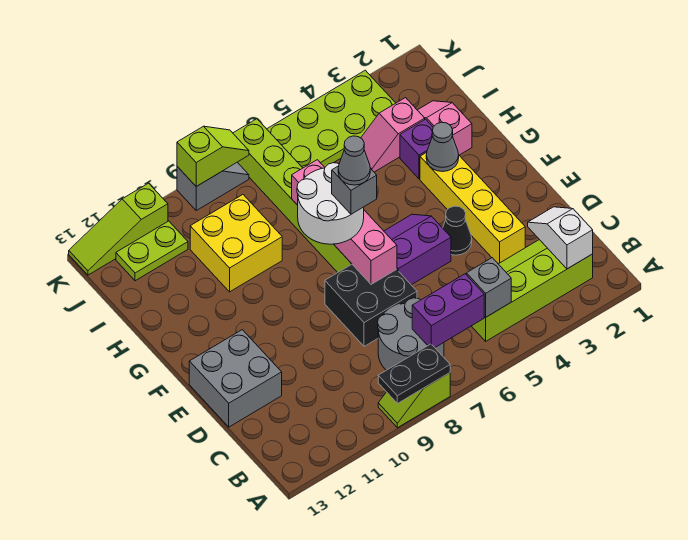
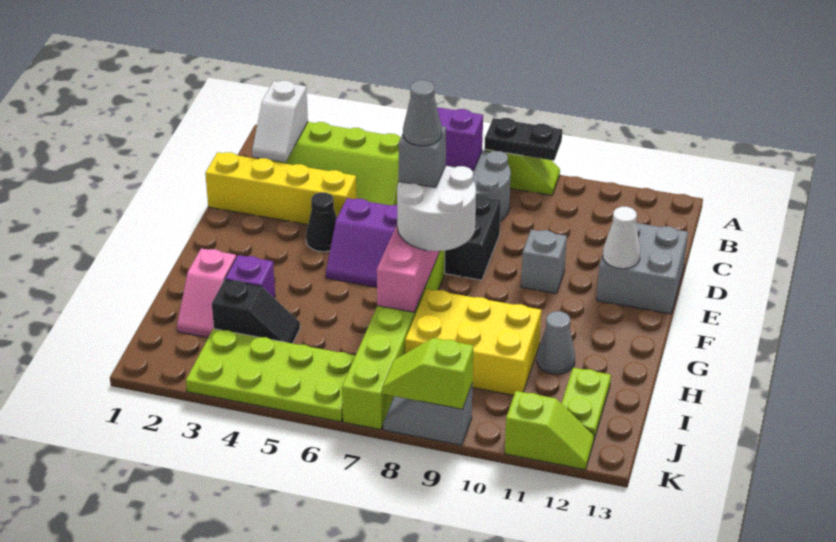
grey brick B5 level 2 -> grey brick E10 level 1
yellow brick D3:G3 level 1 -> yellow brick D1:D4 level 1
none -> white cone E12 level 2
grey cone G3 level 2 -> grey cone H11 level 1
yellow brick H9:I10 level 1 -> yellow brick H8:I10 level 1
pink slope I3:I4 level 1 top 3 -> black slope I3:I4 level 1 top 3
lime plate J11:J12 level 1 -> lime plate I12:J12 level 1
lime slope K11:K13 level 1 top 11 -> lime slope K11:K12 level 1 top 11

